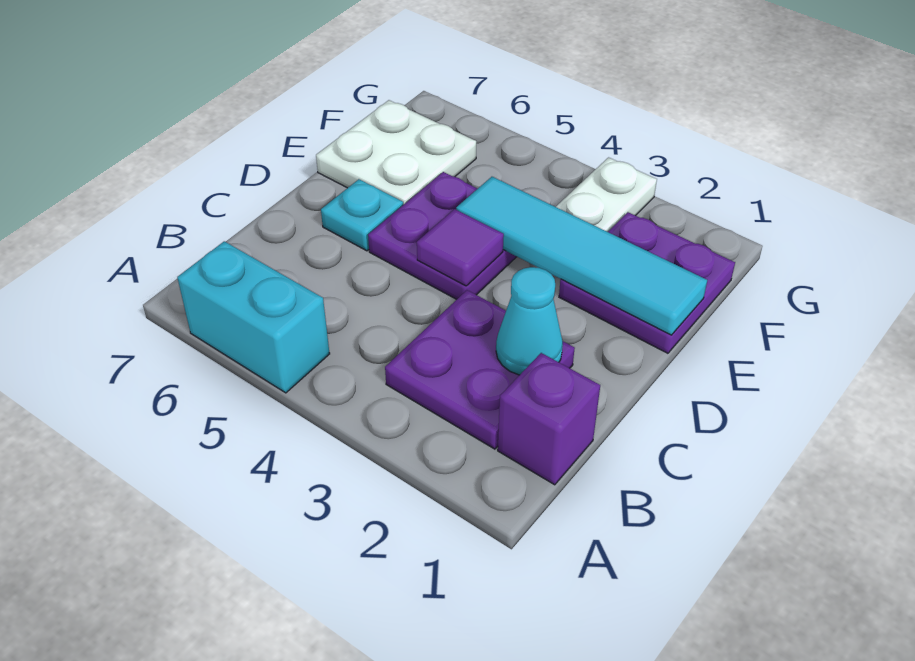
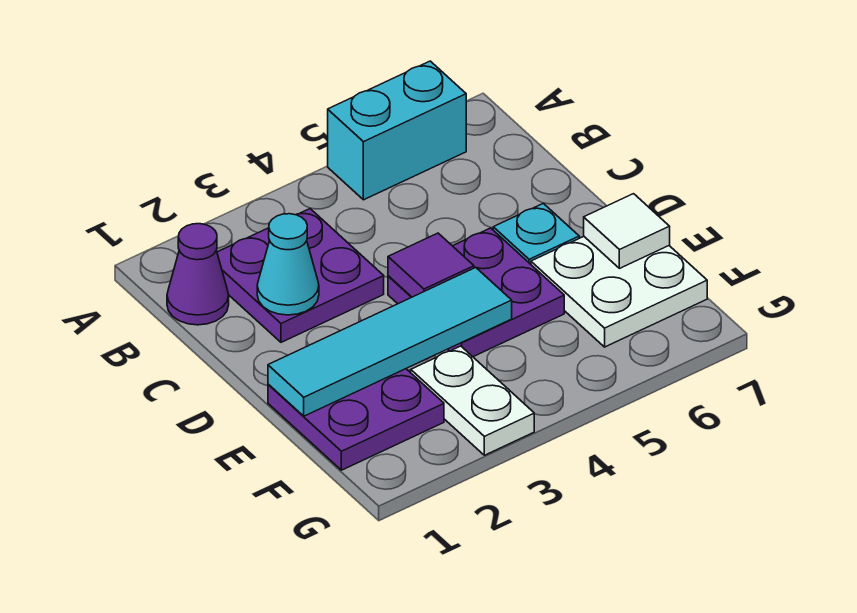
purple brick B1 level 1 -> purple cone B1 level 1
none -> white tile E7 level 2

